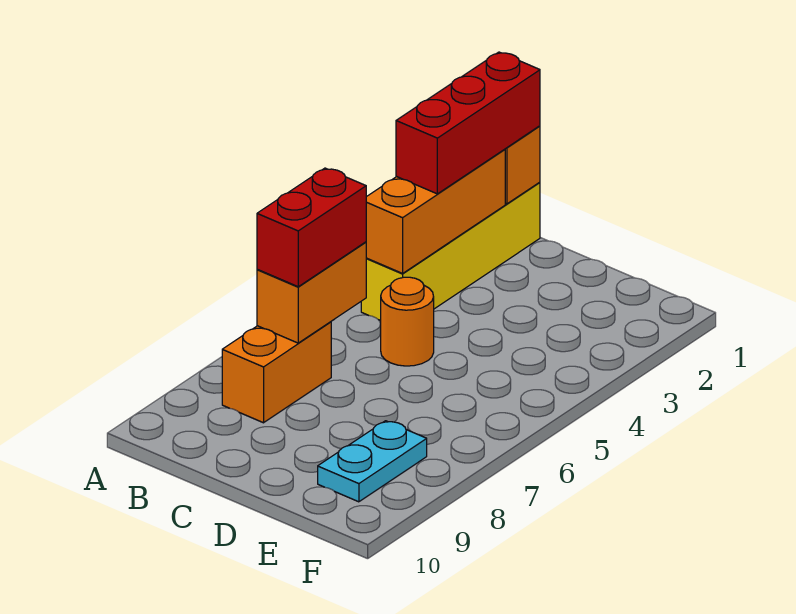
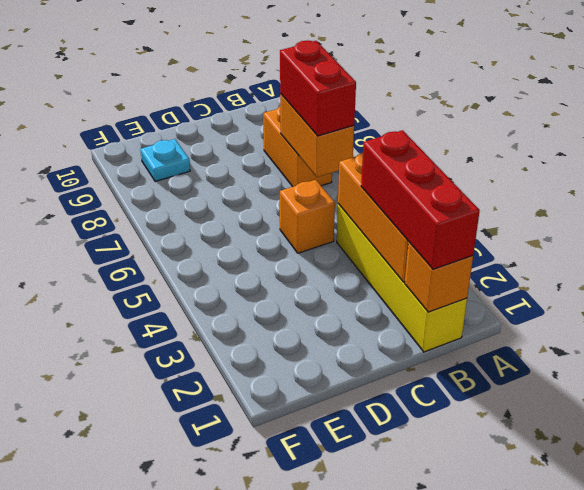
orange round brick C5 level 1 -> orange brick C5 level 1
cyan plate E8:E9 level 1 -> cyan plate E9 level 1

